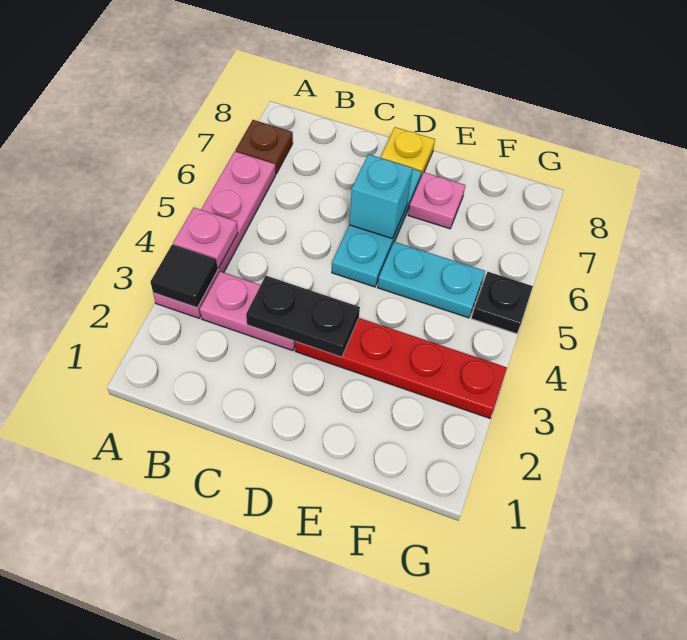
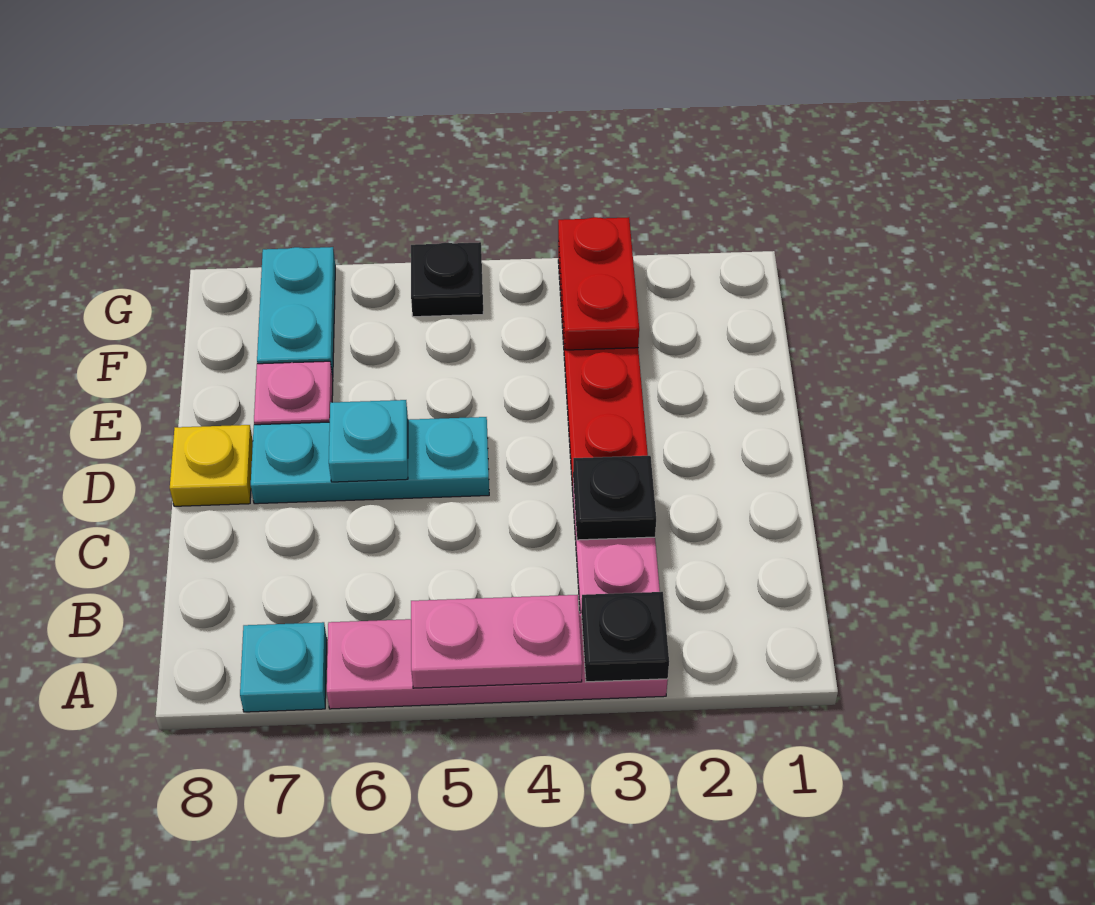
black tile A3 level 2 -> black plate A3 level 2
pink plate A4 level 2 -> pink plate A4:A5 level 2
brown plate A7 level 1 -> cyan plate A7 level 1
black plate C3:D3 level 2 -> black plate C3 level 2
cyan brick D6 level 2 -> cyan plate D6 level 2
cyan plate E5:F5 level 1 -> cyan plate F7:G7 level 1
none -> red plate F3:G3 level 2

